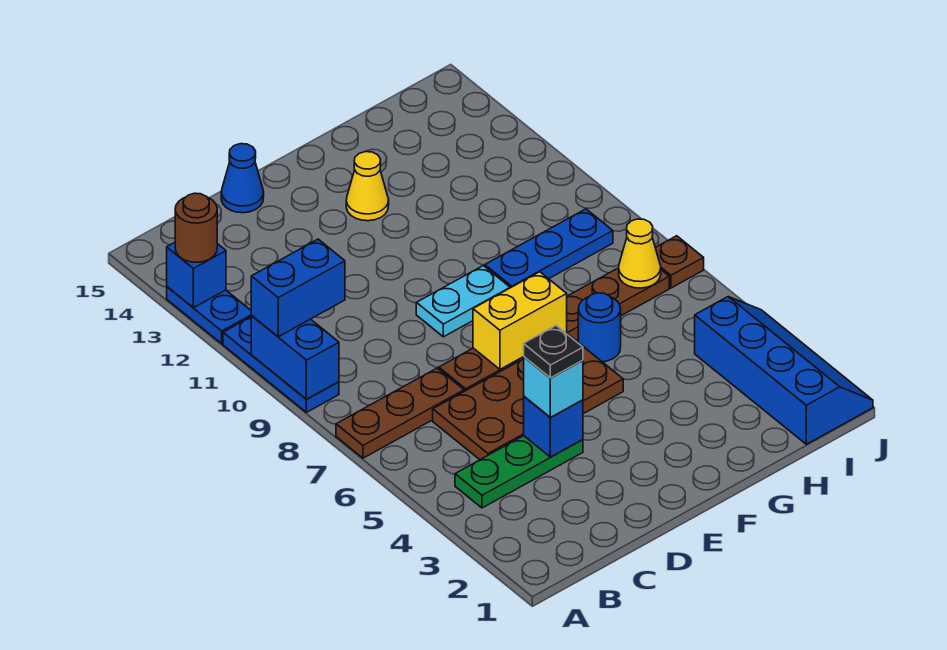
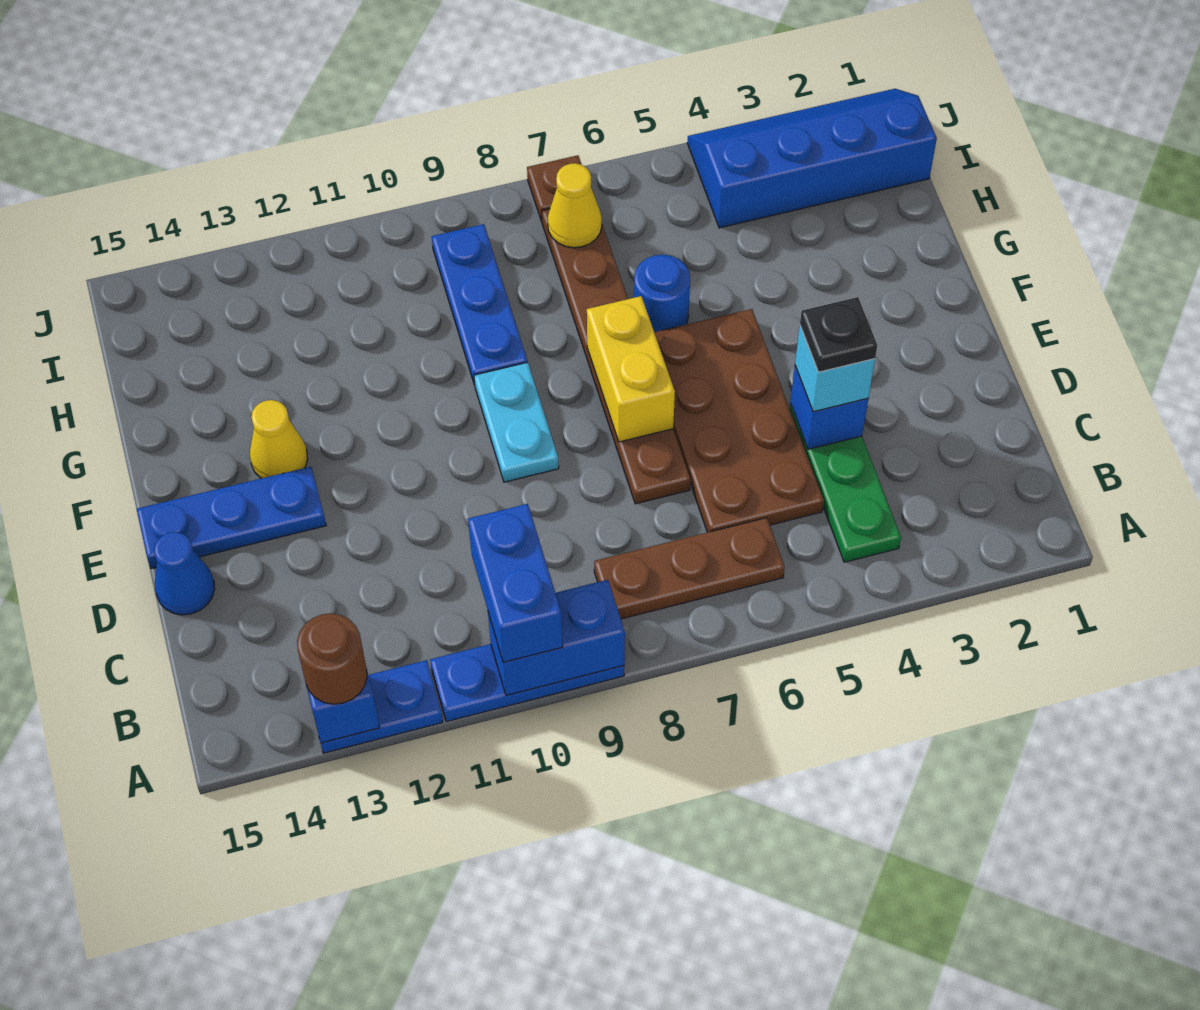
brown plate A7:C7 level 1 -> brown plate B6:B8 level 1
none -> blue plate E13:E15 level 1

